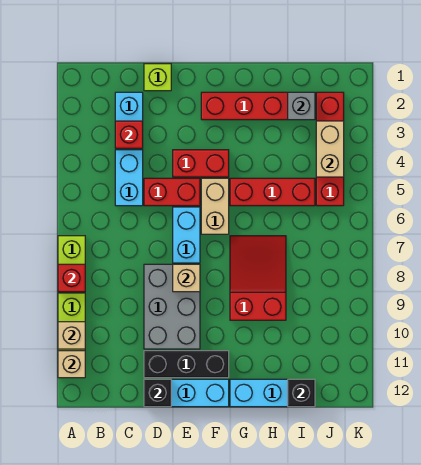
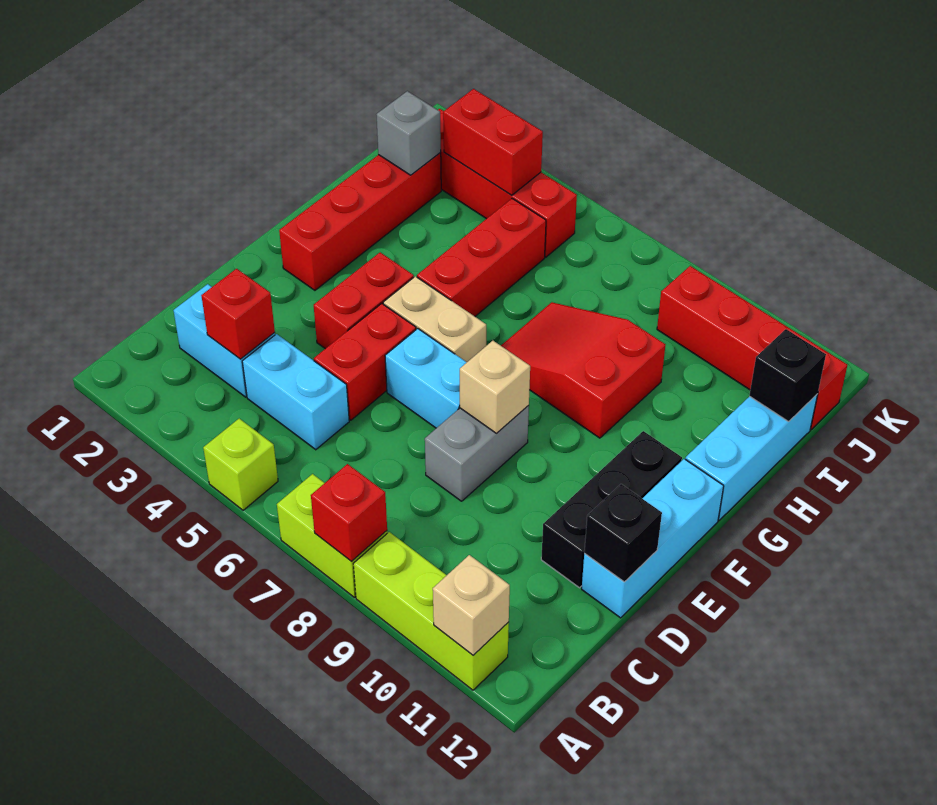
tan brick A10 level 2 -> none
lime brick D1 level 1 -> lime brick A5 level 1
grey brick D8:E10 level 1 -> grey brick D8:E8 level 1
tan brick J3:J4 level 2 -> red brick J3:J4 level 2
none -> red brick J9:J12 level 1

